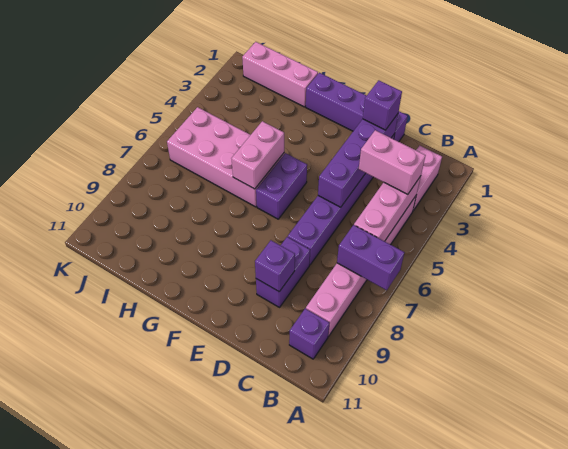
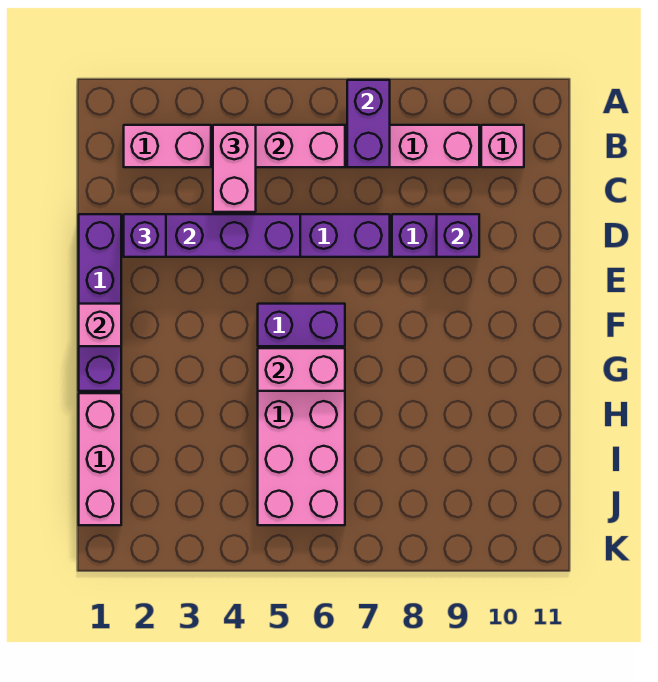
purple brick B10 level 1 -> pink brick B10 level 1
none -> pink brick F1 level 2

